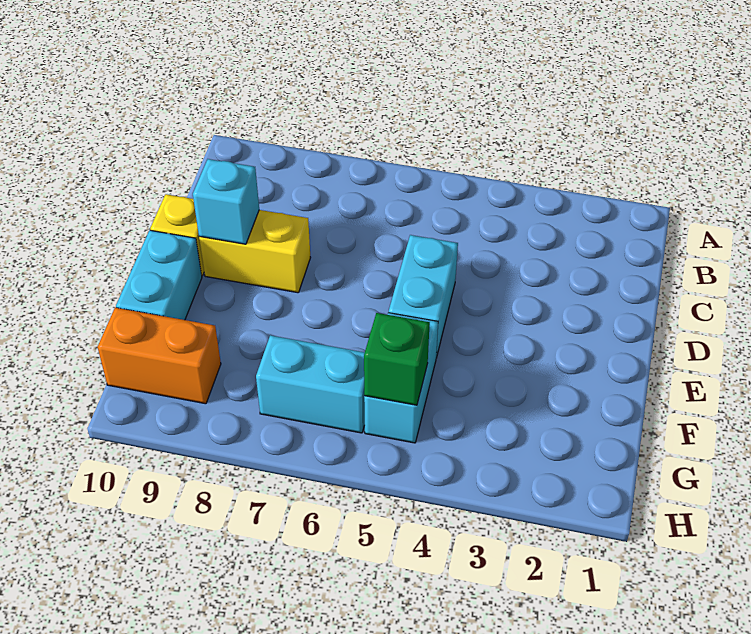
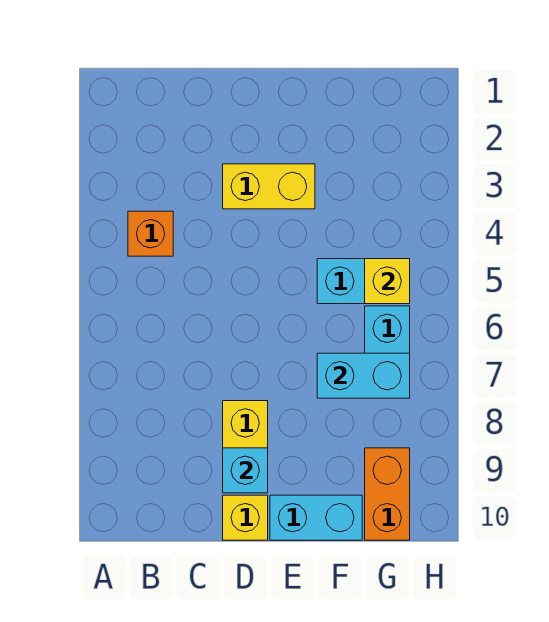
none -> orange brick B4 level 1
none -> yellow brick D3:E3 level 1
cyan brick D5:E5 level 1 -> cyan brick F7:G7 level 2
green brick G5 level 2 -> yellow brick G5 level 2

